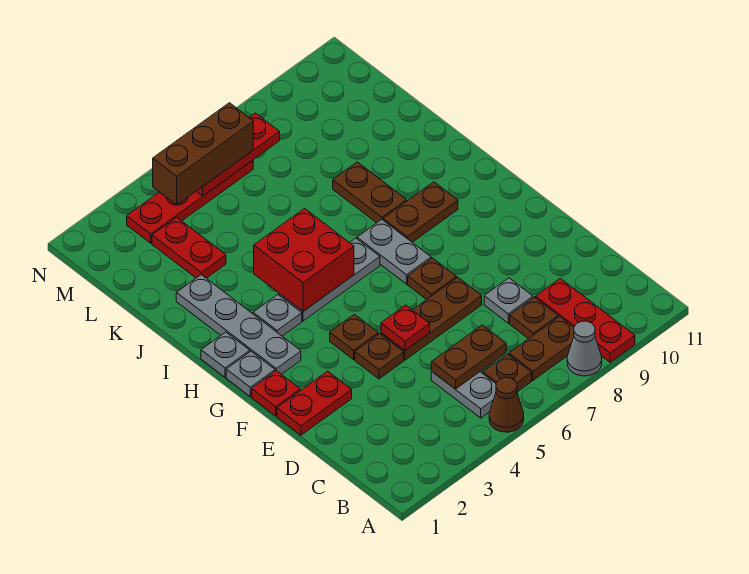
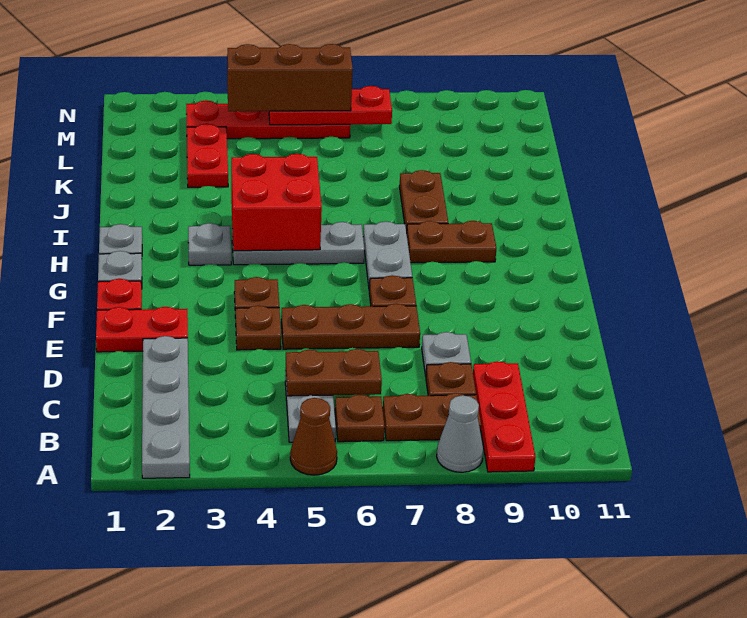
red plate E5 level 2 -> none
grey plate G2:J2 level 1 -> grey plate A2:D2 level 1

